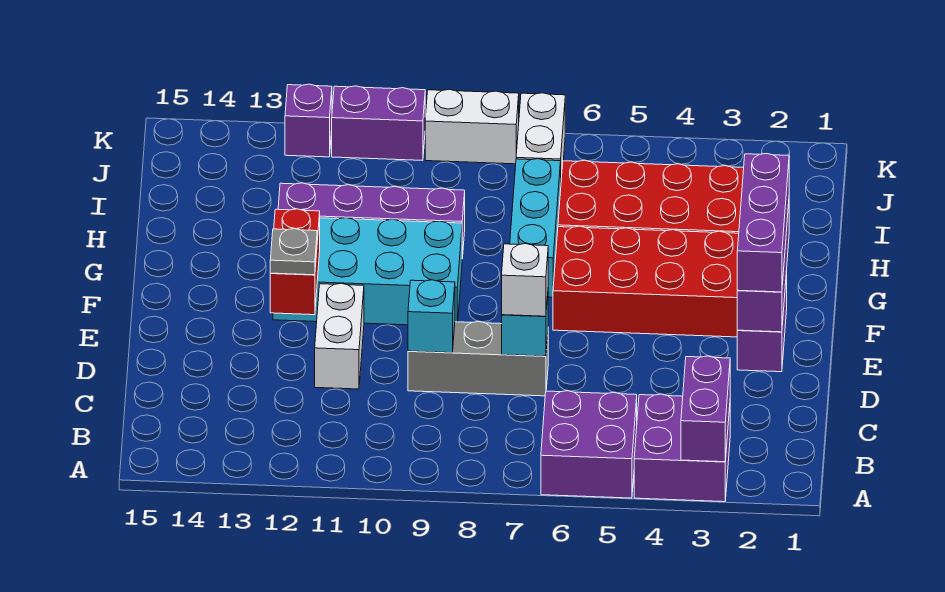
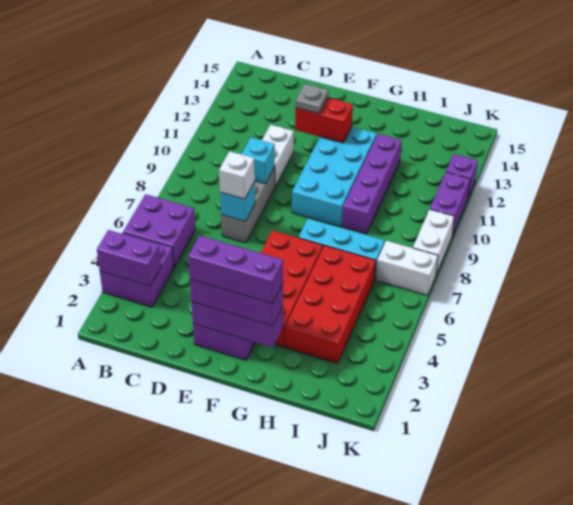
white brick D11:E11 level 1 -> white brick D10:D11 level 1
none -> purple brick E2:G2 level 4

